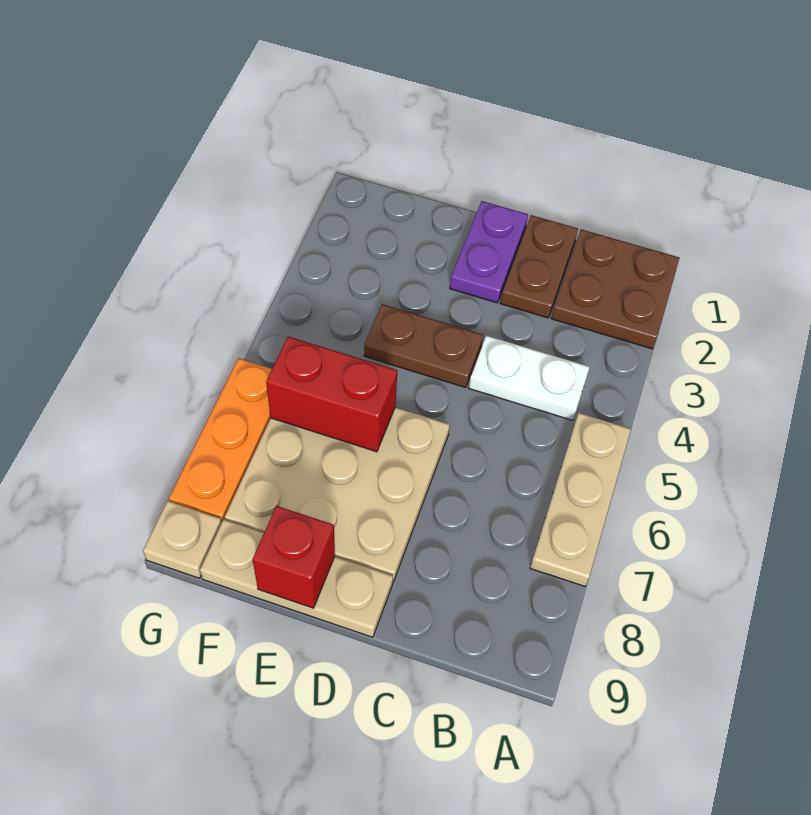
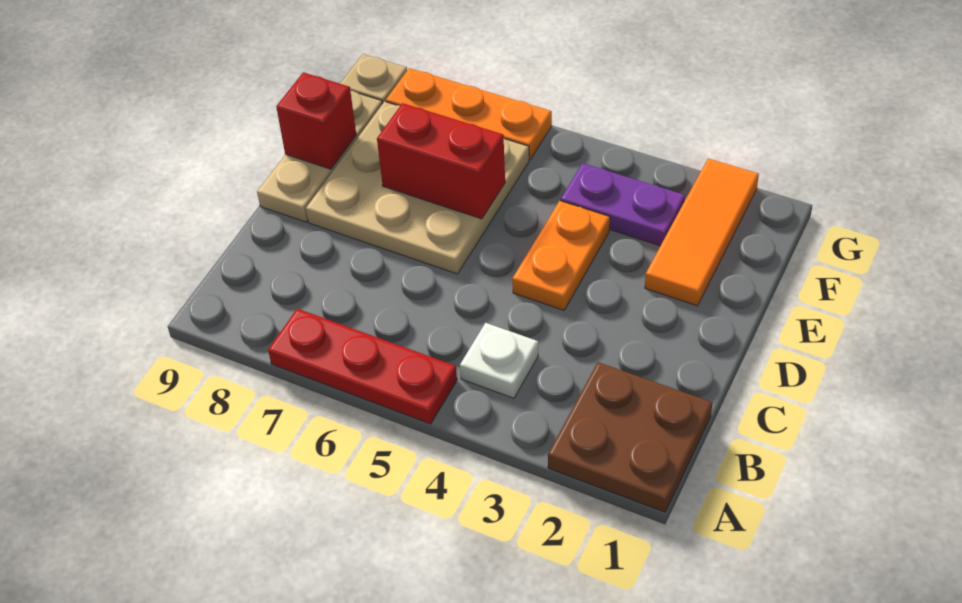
tan plate A5:A7 level 1 -> red plate A5:A7 level 1
white plate B4:C4 level 1 -> white plate B4 level 1
brown plate C1:C2 level 1 -> none
purple plate D1:D2 level 1 -> purple plate F3:F4 level 1
brown plate D4:E4 level 1 -> orange plate D4:E4 level 1
none -> orange tile E2:G2 level 1
red brick E6:F6 level 2 -> red brick E6:E7 level 2

